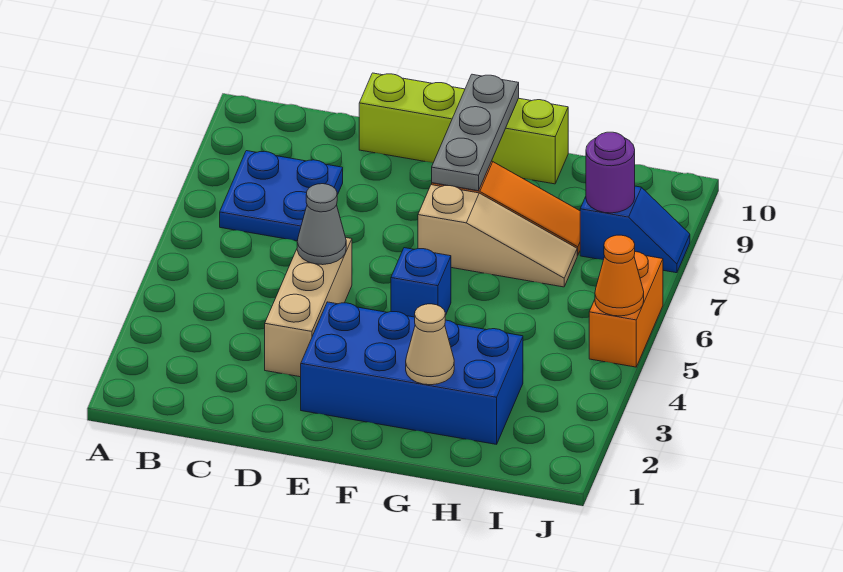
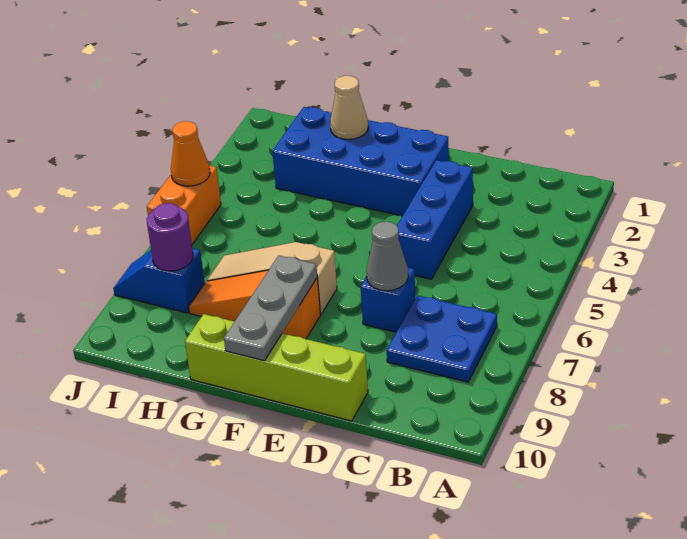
tan brick D3:D5 level 1 -> blue brick D3:D5 level 1
grey cone D5 level 2 -> grey cone D7 level 2
blue brick F5 level 1 -> blue brick D7 level 1

